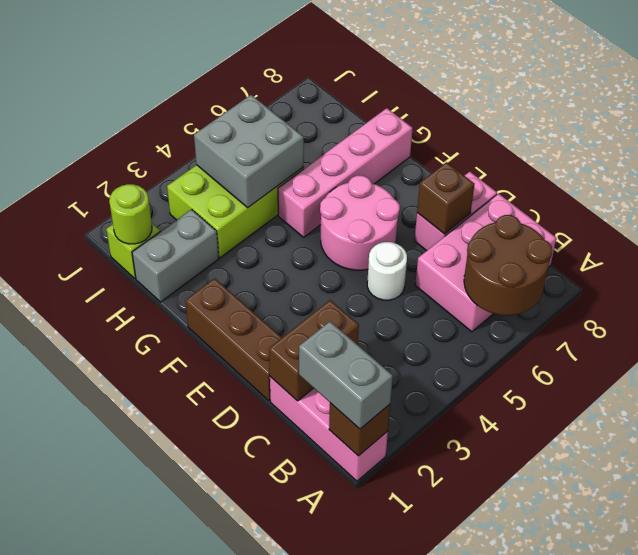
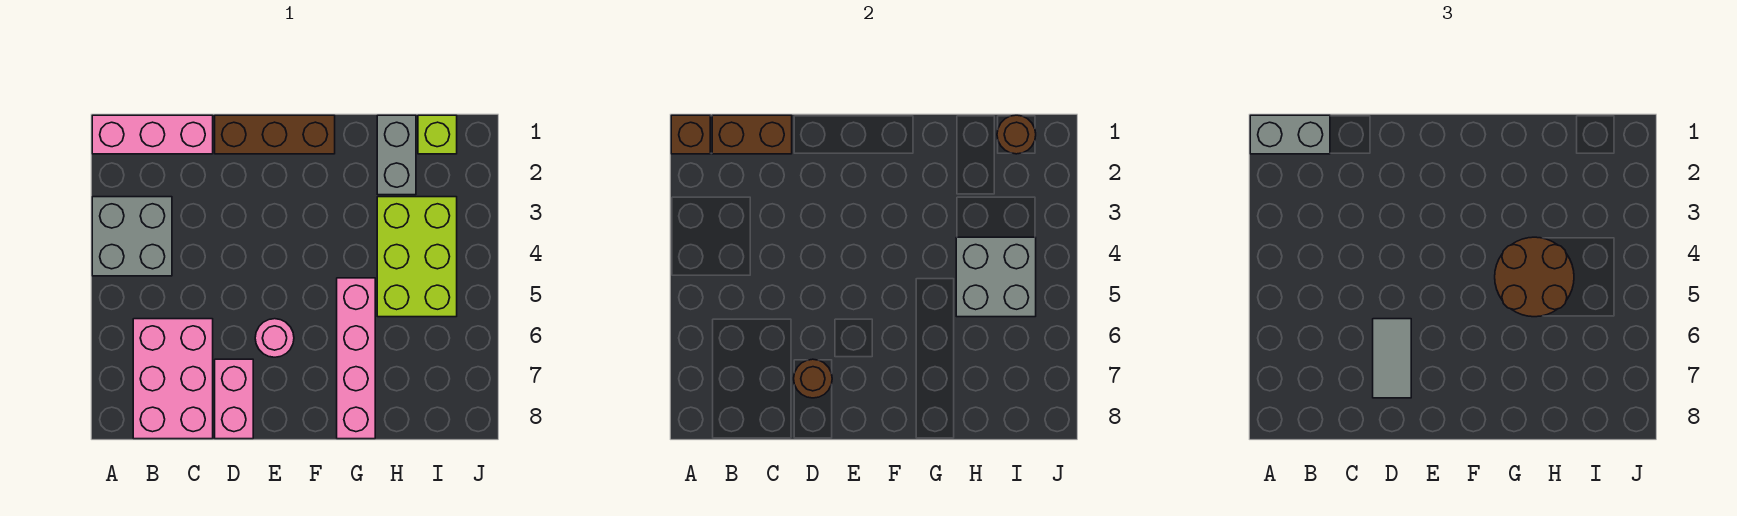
none -> grey brick A3:B4 level 1
brown round brick A6:B7 level 2 -> brown round brick G4:H5 level 3
brown brick C1:C2 level 2 -> brown brick B1:C1 level 2
white round brick D5 level 1 -> none
none -> grey tile D6:D7 level 3
brown brick D7 level 2 -> brown round brick D7 level 2
pink round brick E5:F6 level 1 -> pink round brick E6 level 1
lime round brick I1 level 2 -> brown round brick I1 level 2

